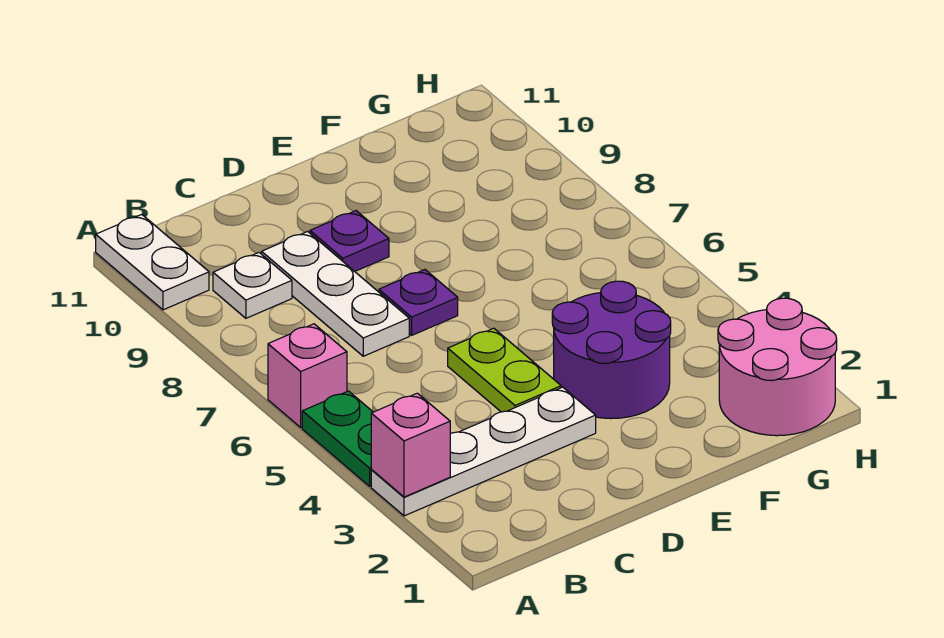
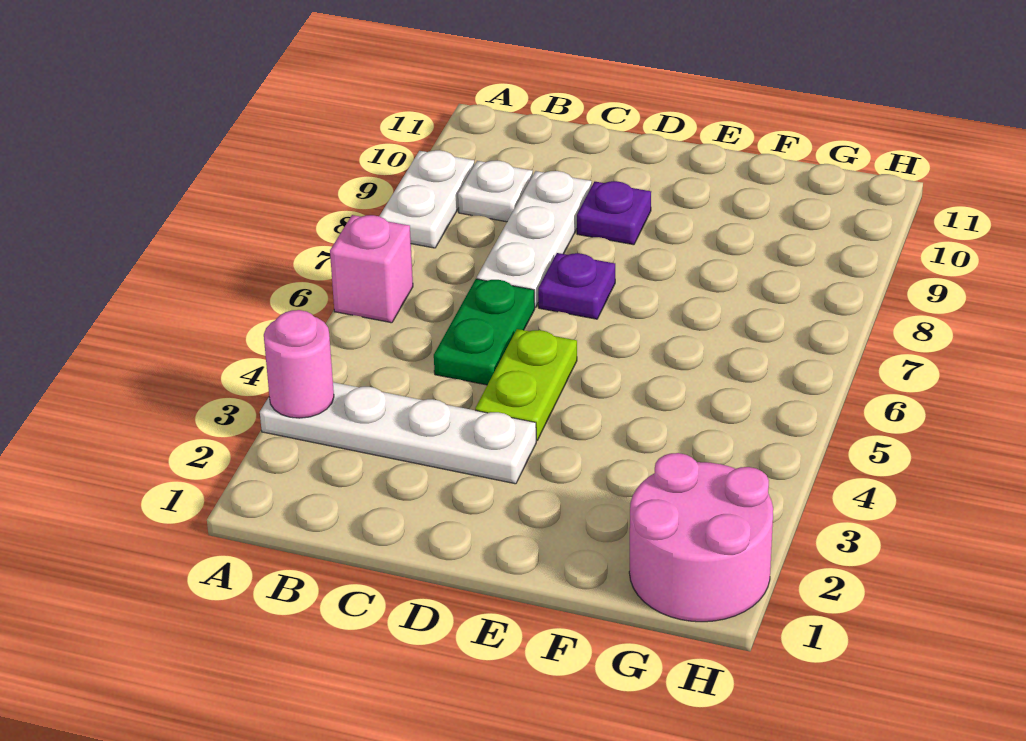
pink brick A3 level 2 -> pink round brick A3 level 2
green plate A4:A5 level 1 -> green plate C5:C6 level 1
white plate A10:A11 level 1 -> white plate A8:A9 level 1
purple round brick E3:F4 level 1 -> none

